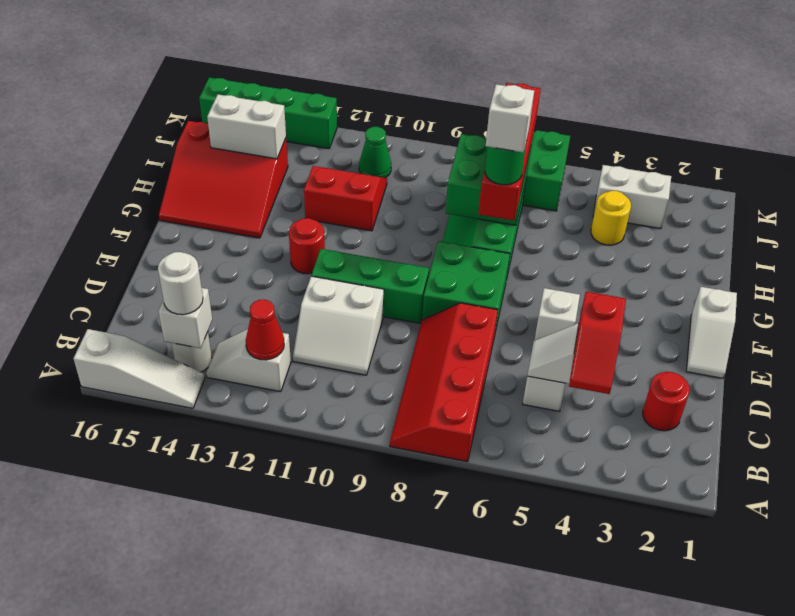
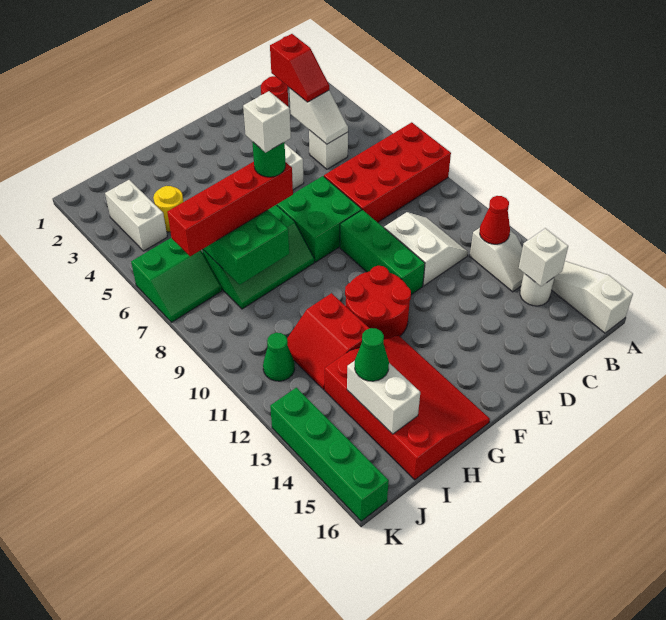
red slope A7:D8 level 1 top 7 -> red brick A7:D8 level 1
red slope B4:C4 level 3 top C -> red slope C3:C4 level 3 top 3
white round brick B14 level 3 -> none
white slope E1:F1 level 1 top F -> none
red round brick F12 level 1 -> red round brick F11:G12 level 1
red slope G14:I16 level 1 top I -> red slope G13:I16 level 1 top I
none -> green cone I14 level 3

